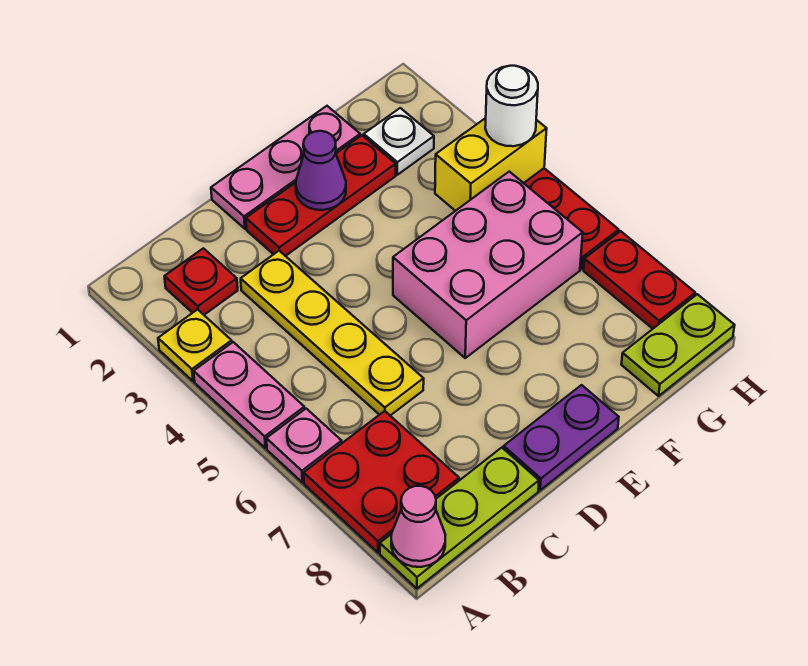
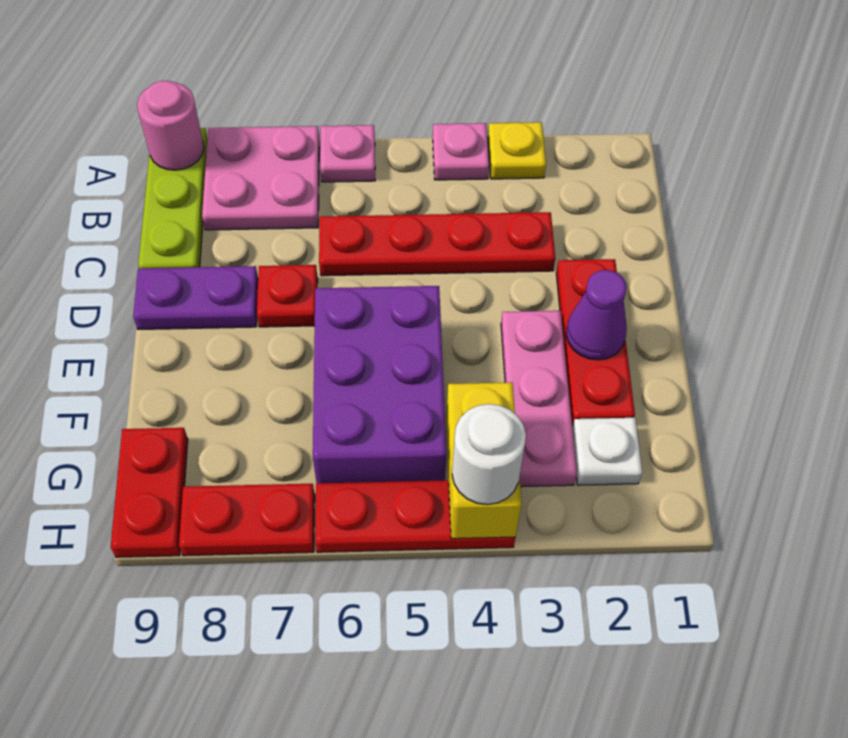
pink plate A4:A5 level 1 -> pink plate A4 level 1
red plate A7:B8 level 1 -> pink plate A7:B8 level 1
pink cone A9 level 2 -> pink round brick A9 level 2
red plate B2 level 1 -> red plate D7 level 1
yellow plate C3:C6 level 1 -> red plate C3:C6 level 1
pink plate D1:F1 level 1 -> pink plate E3:G3 level 1
purple plate D9:E9 level 1 -> purple plate D8:D9 level 1
pink brick E5:G6 level 1 -> purple brick E5:G6 level 1
lime plate G9:H9 level 1 -> red plate G9:H9 level 1

